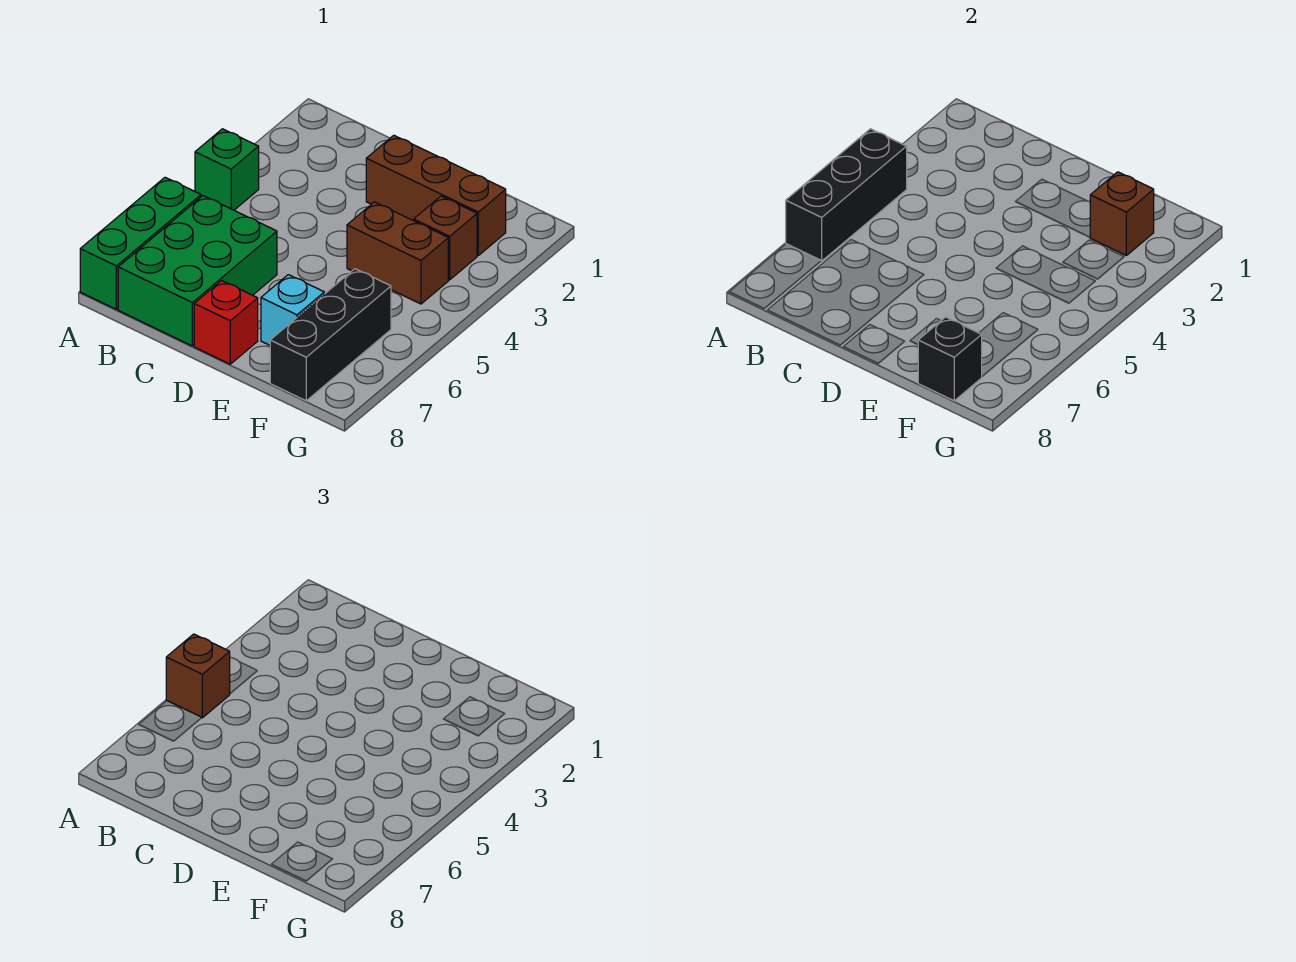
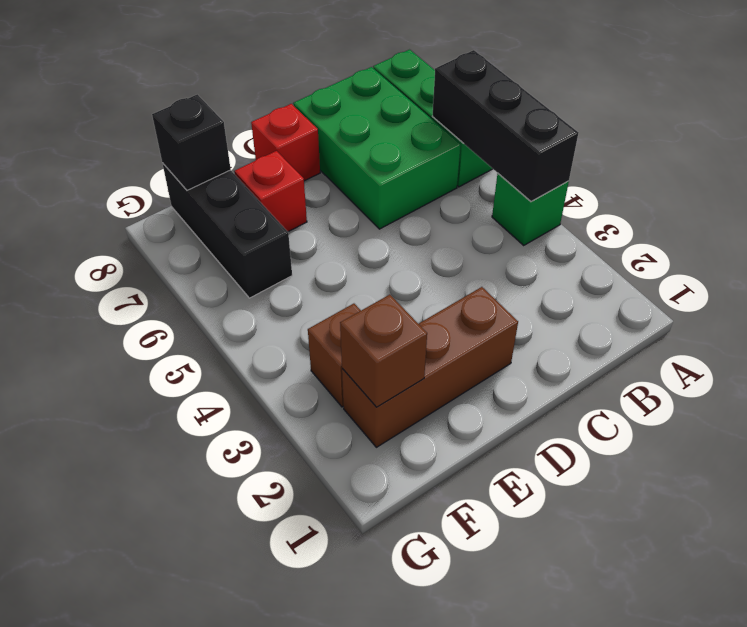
brown brick A5 level 3 -> none
brown brick E4:F4 level 1 -> none
cyan brick E7 level 1 -> red brick E7 level 1

